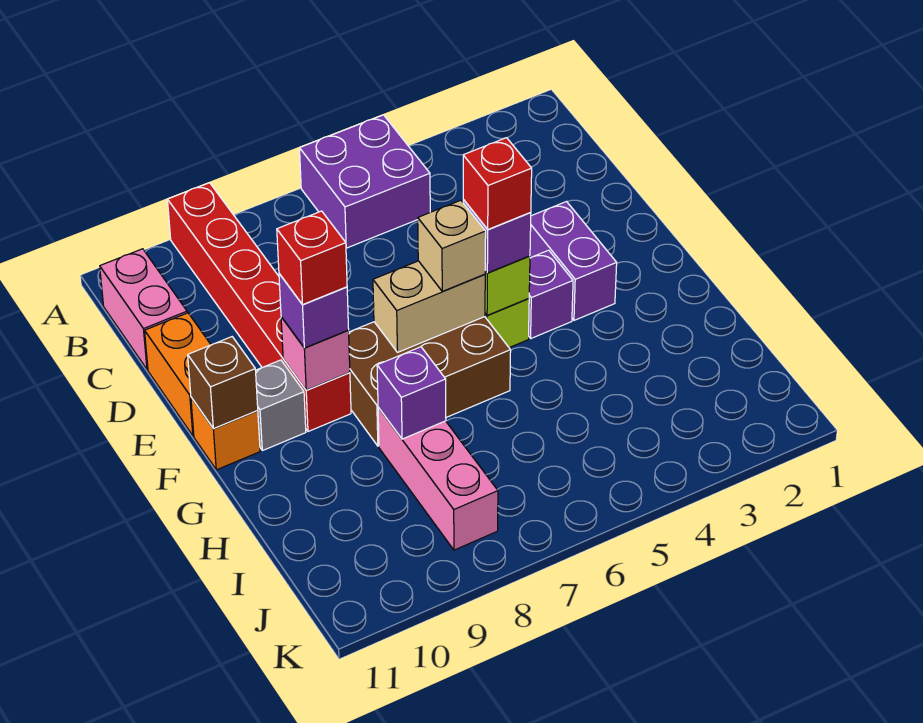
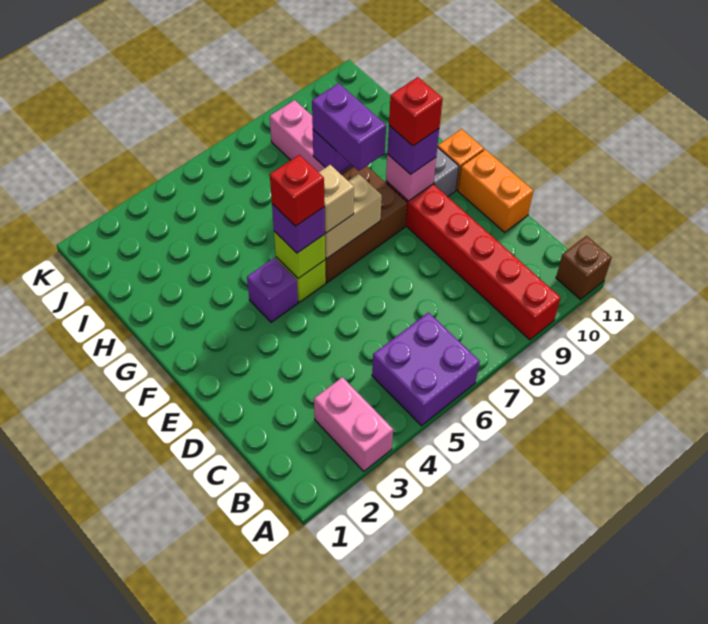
pink brick B11:C11 level 1 -> pink brick A3:B3 level 1
purple brick E3:F3 level 1 -> purple brick G8:H8 level 3
brown brick F11 level 2 -> brown brick A11 level 1

